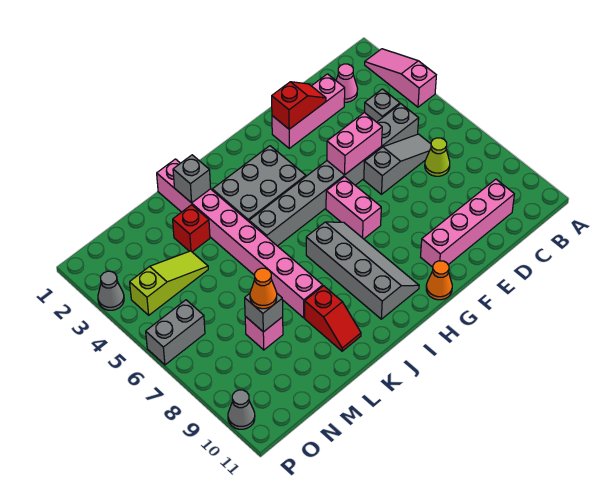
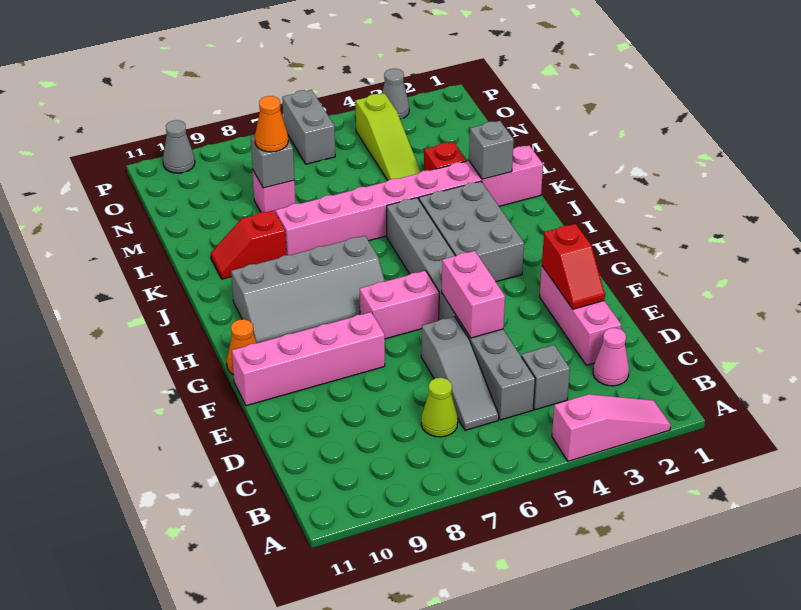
pink brick C10:F10 level 1 -> pink brick F8:F11 level 1

